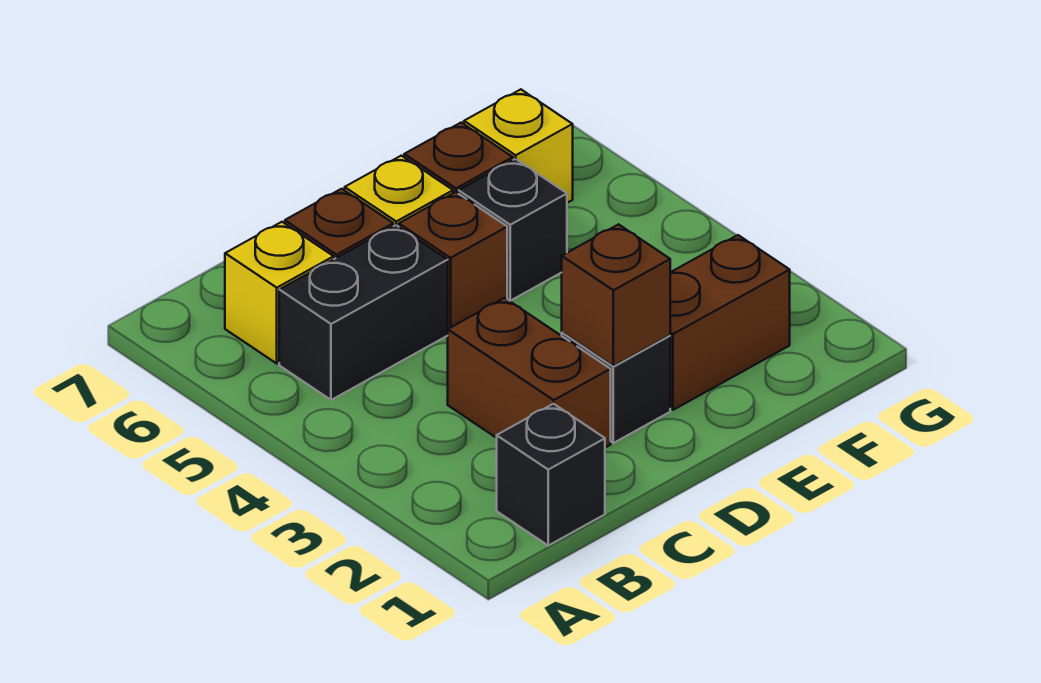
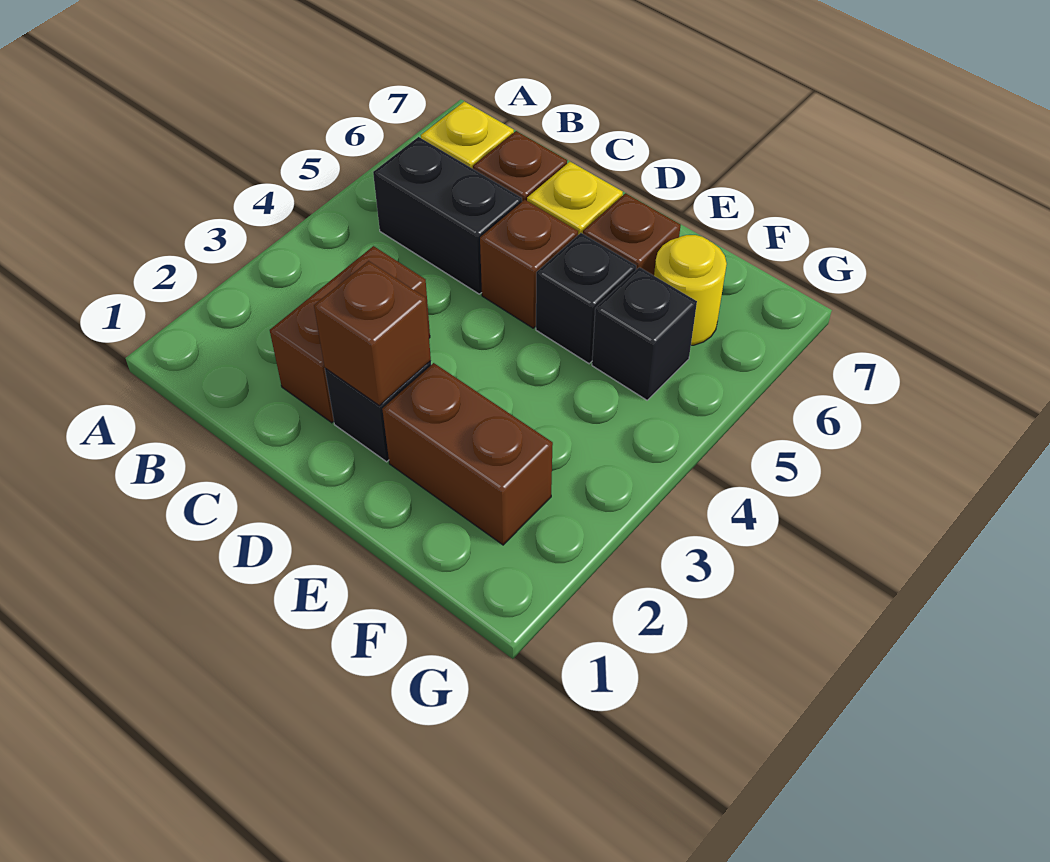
black brick B1 level 1 -> black brick F5 level 1
yellow brick F6 level 1 -> yellow round brick F6 level 1

